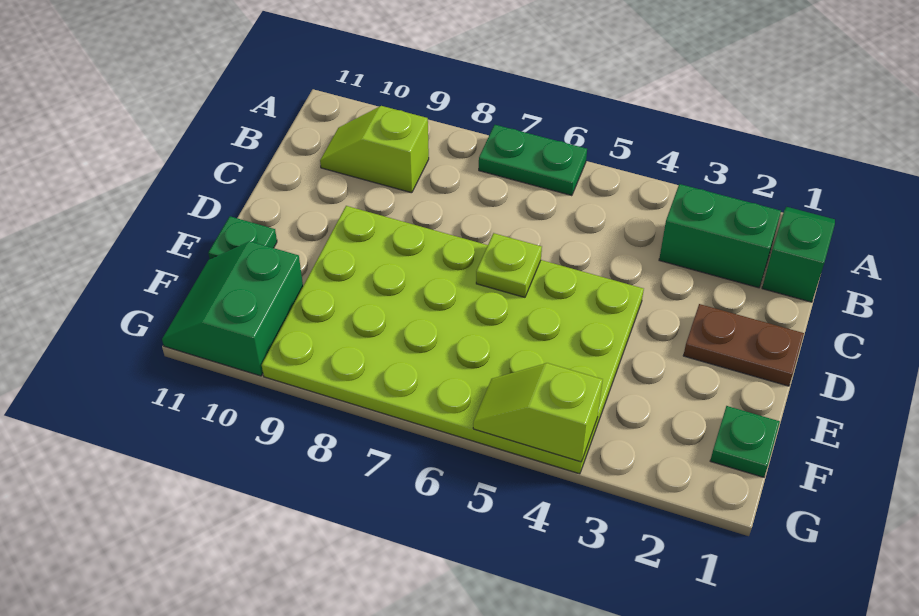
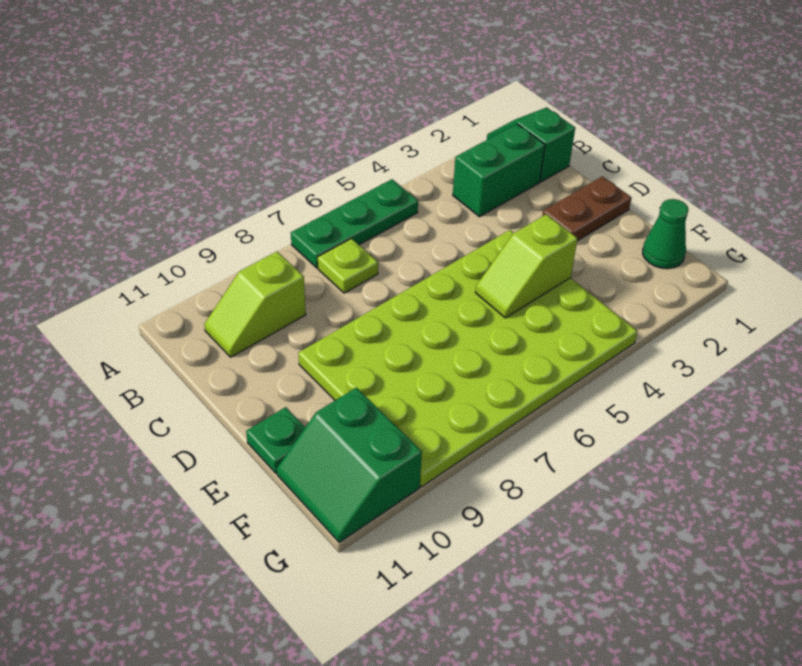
green plate A6:A7 level 1 -> green plate A5:A7 level 1
lime plate D6 level 2 -> lime plate B7 level 1
green plate F1 level 1 -> green cone F1 level 1
lime slope G4:G5 level 2 top 4 -> lime slope E4:E5 level 2 top 4

